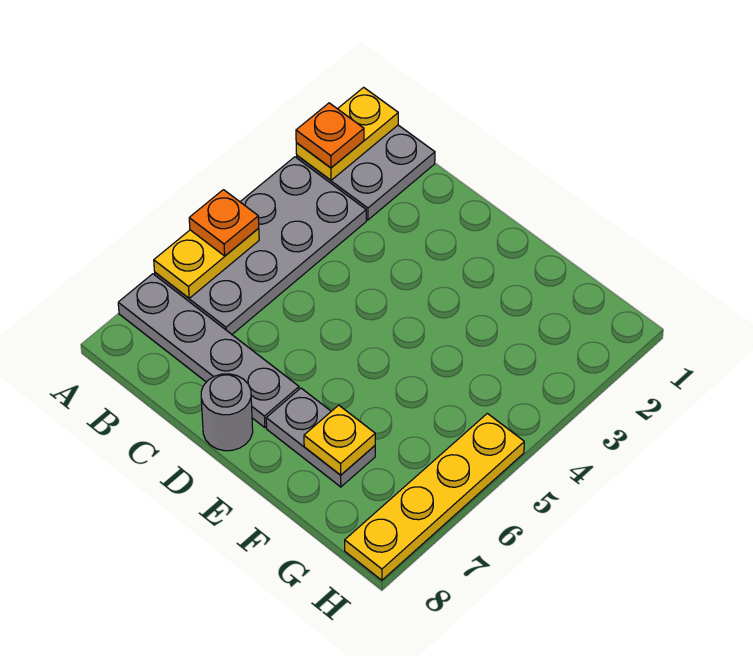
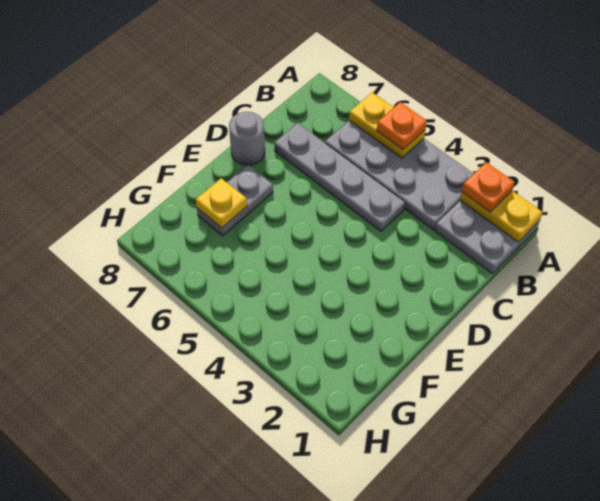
grey plate A7:D7 level 1 -> grey plate C4:C7 level 1
yellow plate H5:H8 level 1 -> none

